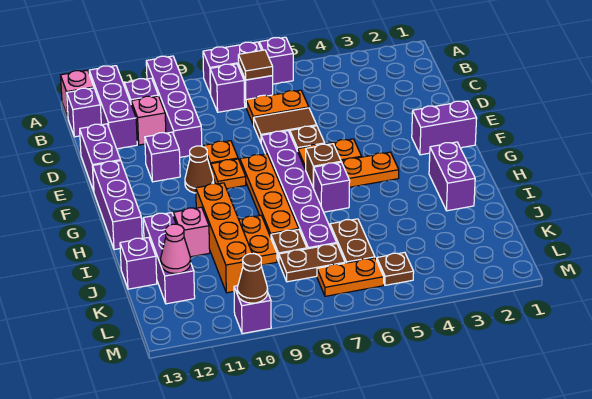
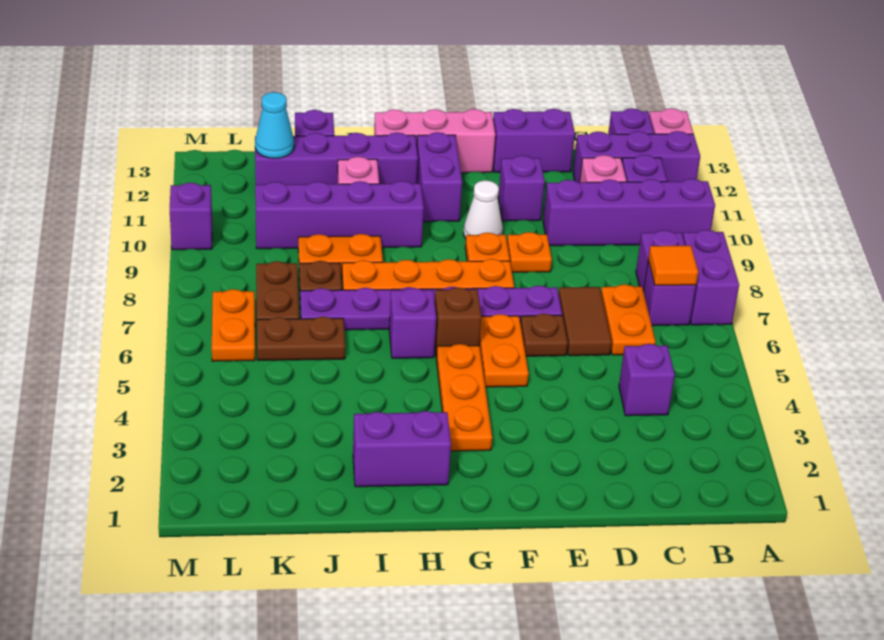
purple brick A6 level 1 -> purple brick C4 level 1
brown tile B7 level 2 -> orange tile B7 level 2
purple brick F1:F2 level 1 -> purple brick G11:G12 level 1
brown cone F10 level 1 -> white cone F10 level 1
purple brick F13:H13 level 1 -> pink brick F13:H13 level 1
orange plate G4:G5 level 1 -> orange plate G3:G5 level 1
orange brick H10:K10 level 1 -> purple brick H10:K10 level 1
purple brick I12:K12 level 1 -> purple brick H12:K12 level 1
pink cone K12 level 2 -> cyan cone K12 level 2
brown plate L5 level 1 -> none
brown cone M10 level 2 -> none

